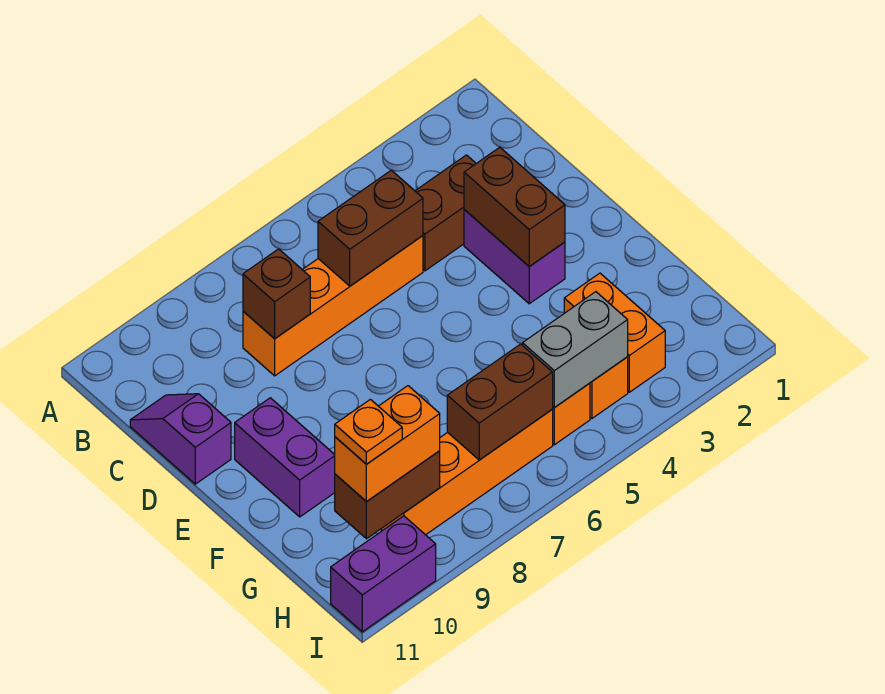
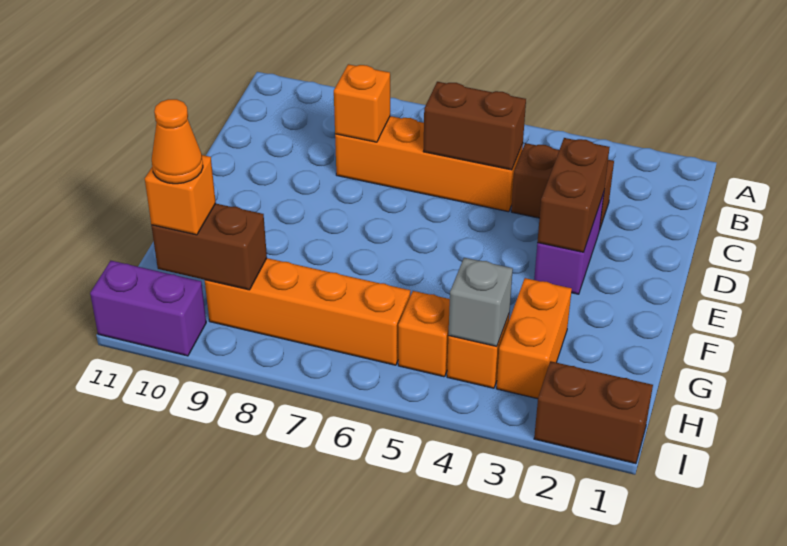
brown brick C8 level 2 -> orange brick C8 level 2
purple slope C11:D11 level 1 top D -> none
purple brick E10:F10 level 1 -> none
grey brick H4:H5 level 2 -> grey brick H4 level 2
brown brick H6:H7 level 2 -> brown brick I1:I2 level 1
orange brick H9:H10 level 3 -> orange brick H10 level 3
orange plate H10 level 4 -> orange cone H10 level 4

